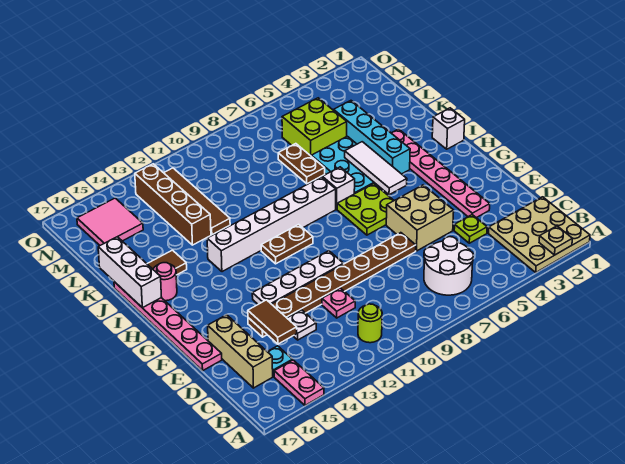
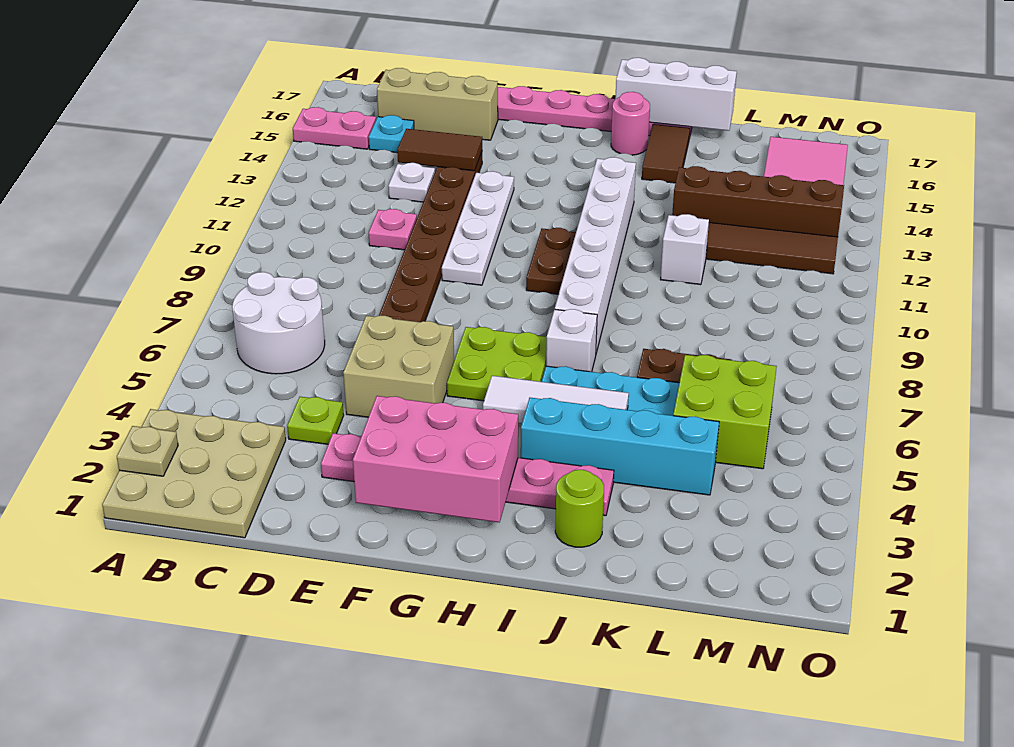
lime round brick B11 level 1 -> lime round brick J2 level 1
none -> pink brick F2:H3 level 2
white brick I1 level 1 -> white brick K11 level 1

